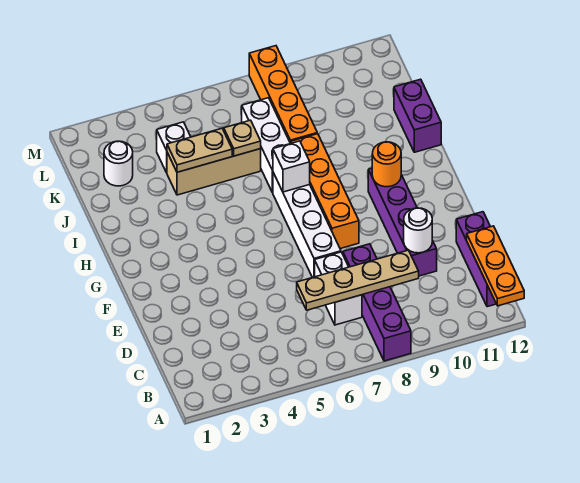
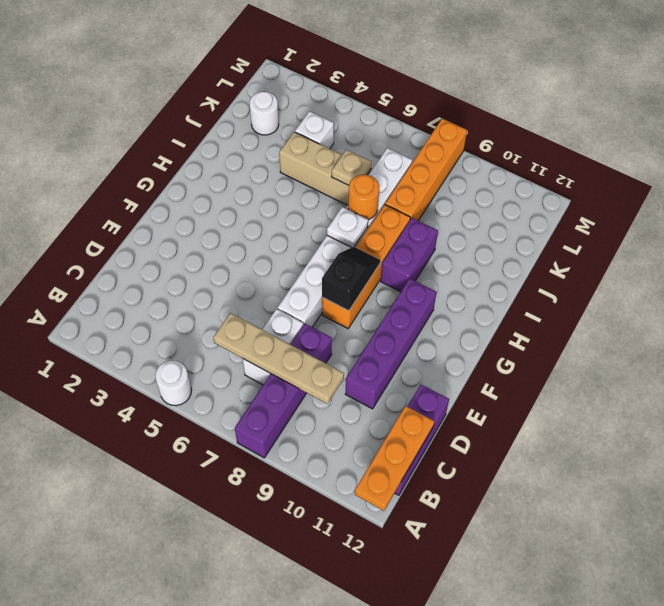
white round brick D10 level 2 -> white round brick A5 level 1
none -> black slope F8:G8 level 2 top F
orange round brick G10 level 2 -> orange round brick I7 level 2
white brick H7 level 2 -> white plate H7 level 2
purple brick I12:J12 level 1 -> purple brick H9:I9 level 1
tan plate J4:J5 level 2 -> none

